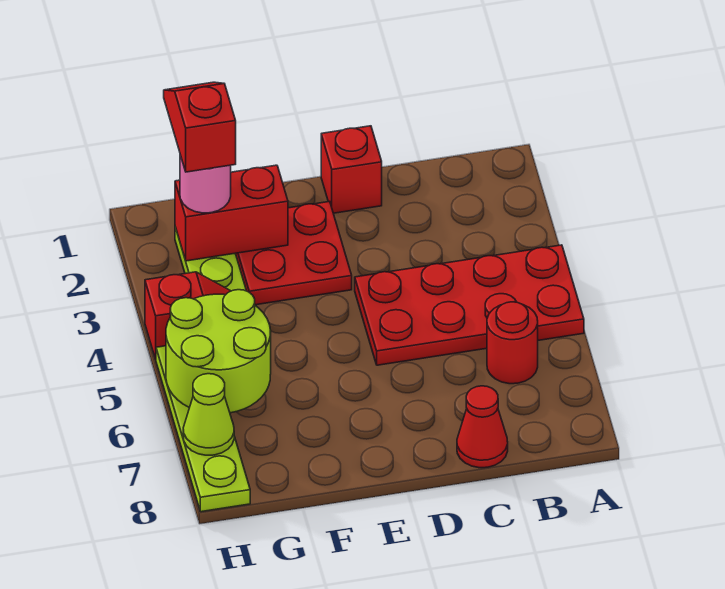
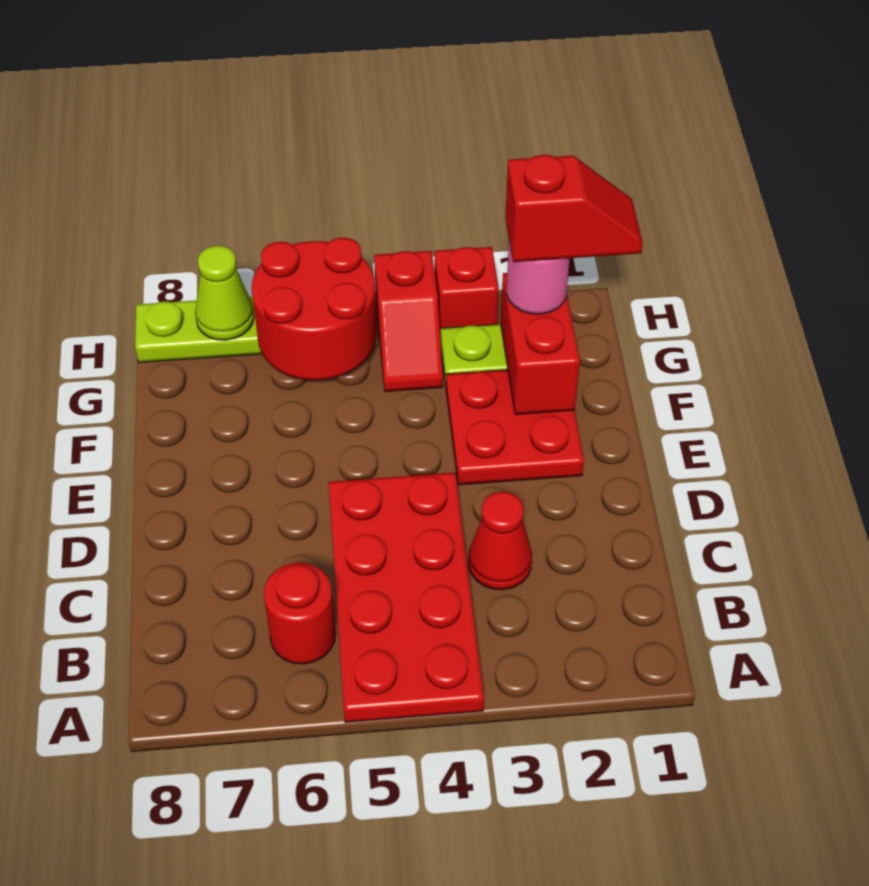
red cone C8 level 1 -> red cone C3 level 1
red brick D1 level 1 -> red brick H3 level 1
lime round brick G5:H6 level 2 -> red round brick G5:H6 level 2

